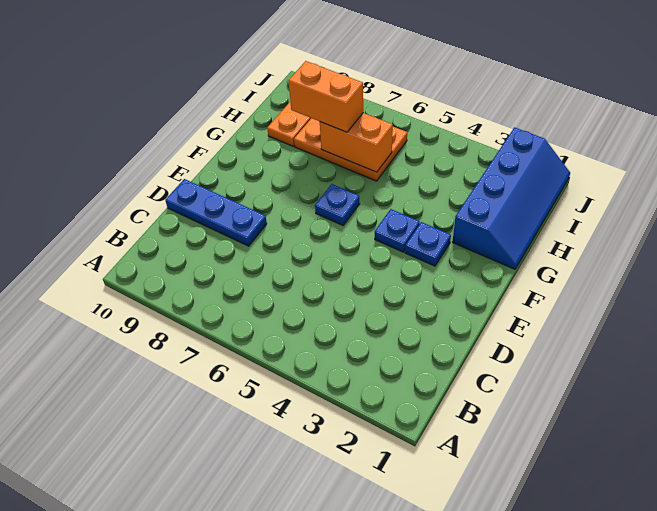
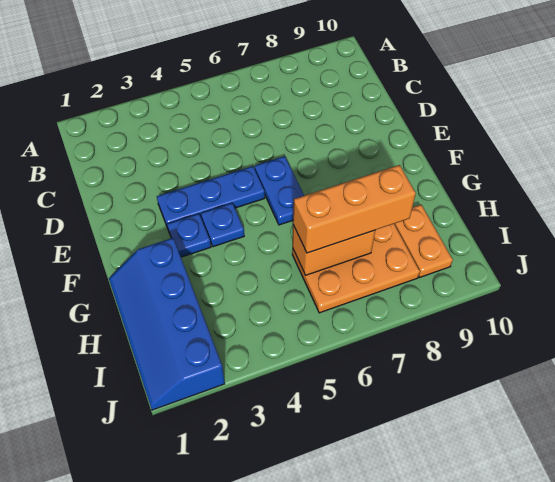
blue plate D8:D10 level 1 -> blue plate E3:E5 level 1
blue plate F6 level 1 -> blue plate E6:F6 level 1
orange brick H7:H8 level 3 -> orange brick H6:H8 level 3

